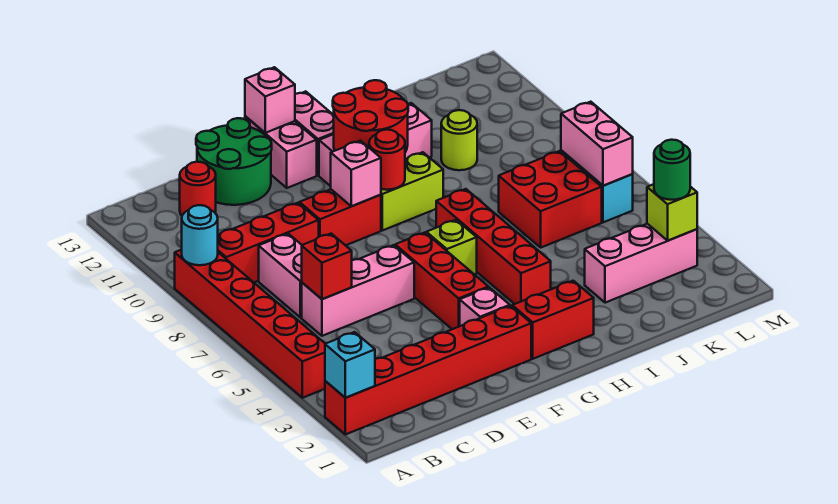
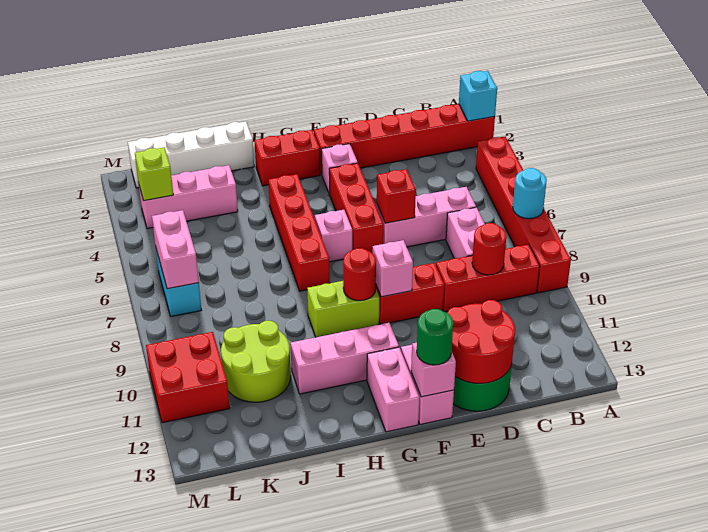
cyan round brick A9 level 2 -> cyan round brick A7 level 2
red brick C6 level 2 -> red brick E6 level 2
red round brick C12 level 1 -> red round brick C9 level 2
lime brick G6 level 1 -> pink brick G6 level 1
red round brick G10:H11 level 2 -> red round brick D12:E13 level 2
none -> white brick I1:L1 level 1
red brick J6:K7 level 1 -> red brick L10:M11 level 1
lime round brick J10 level 1 -> lime round brick J10:K11 level 1
green round brick L3 level 3 -> green round brick F13 level 3

